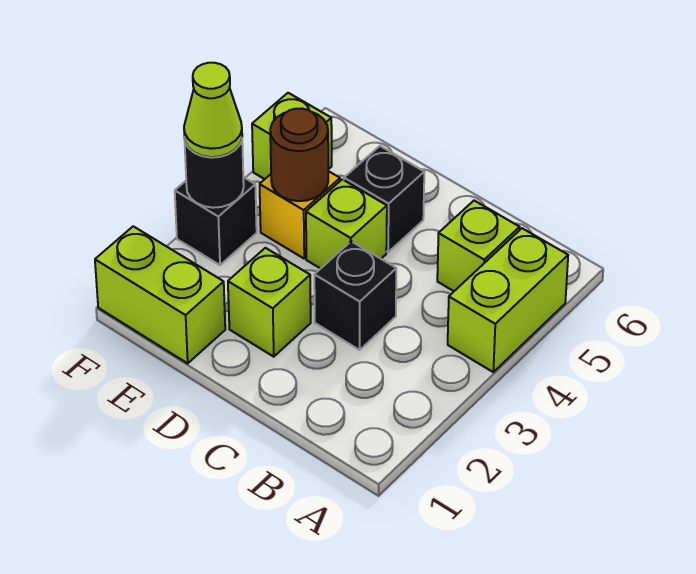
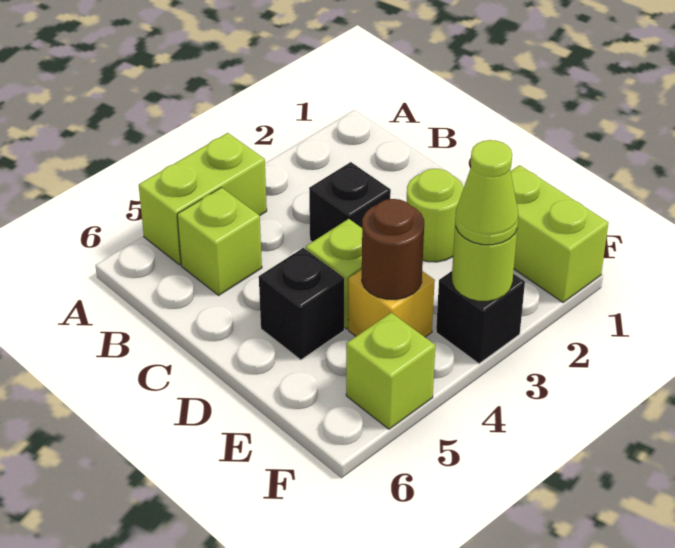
lime brick D2 level 1 -> lime round brick D2 level 1
black round brick F3 level 2 -> lime round brick F3 level 2

